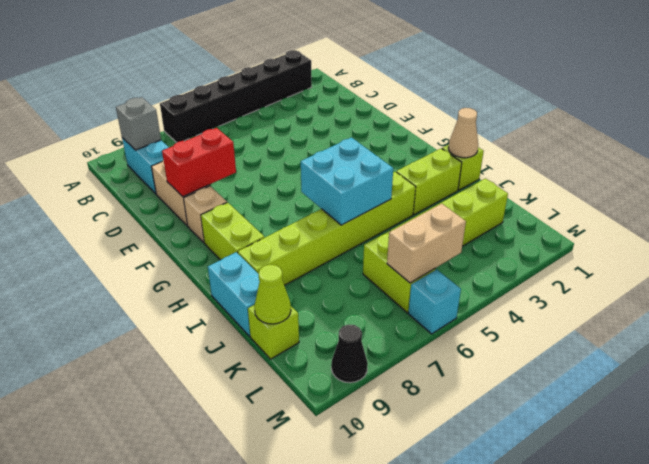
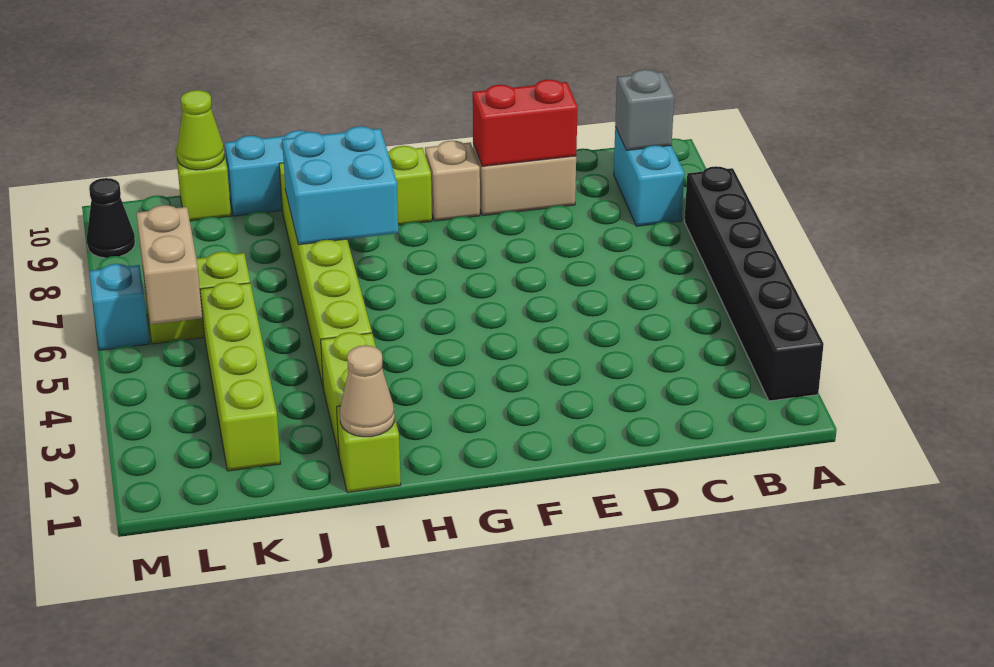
cyan brick B9:C9 level 1 -> cyan brick B8:B9 level 1
red brick E8:E9 level 2 -> red brick D9:E9 level 2
cyan brick H5:I6 level 2 -> cyan brick H7:I8 level 2

